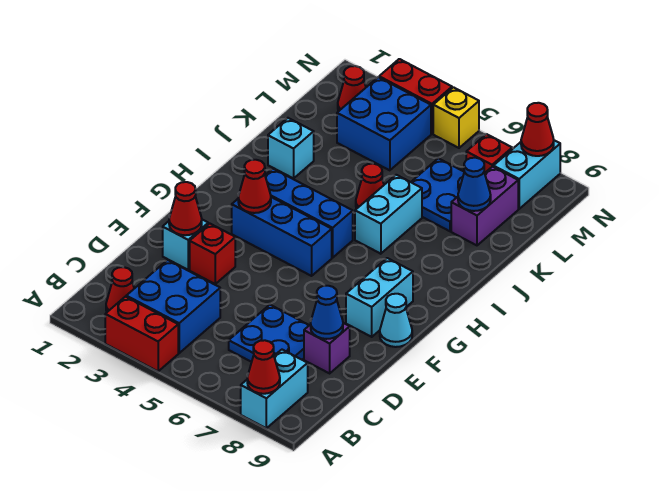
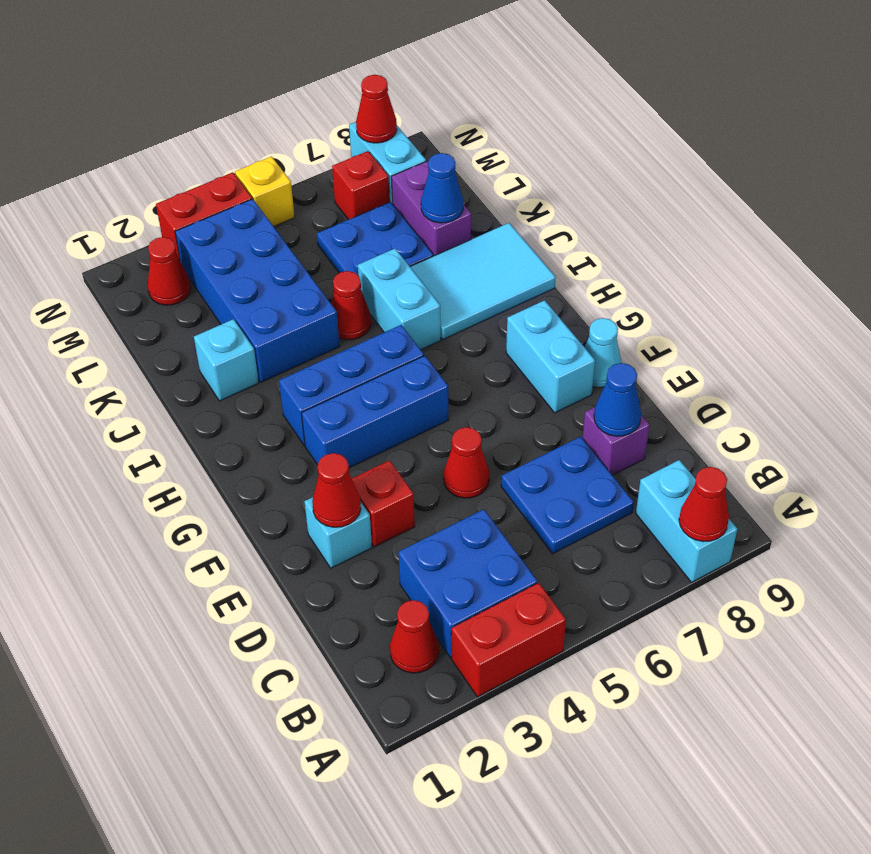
red cone G3 level 2 -> red cone E5 level 1
none -> cyan tile I7:J9 level 1
blue brick L3:M4 level 1 -> blue brick J3:M4 level 1

